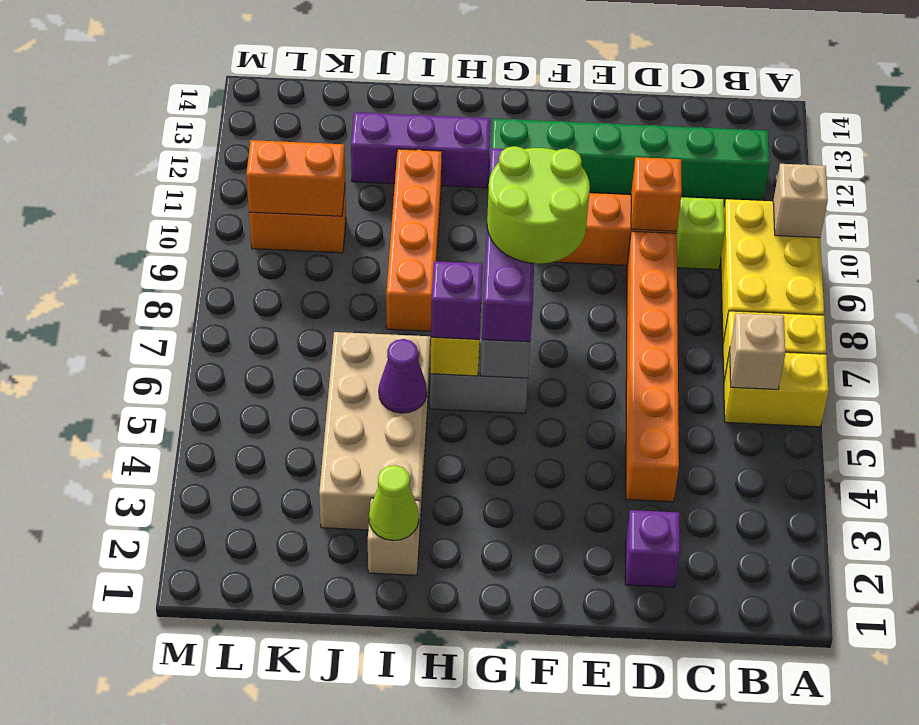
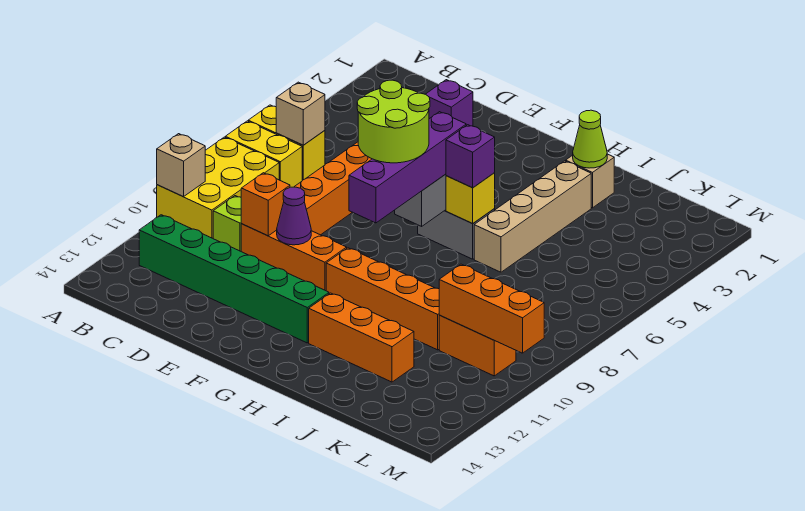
purple brick H12:J12 level 1 -> orange brick H12:J12 level 1
tan brick I3:J6 level 1 -> tan brick I3:I6 level 1
purple cone I5 level 2 -> purple cone E10 level 2
orange brick I8:I11 level 1 -> orange brick G10:J10 level 1
orange brick K10:L10 level 2 -> orange brick K10:M10 level 2

